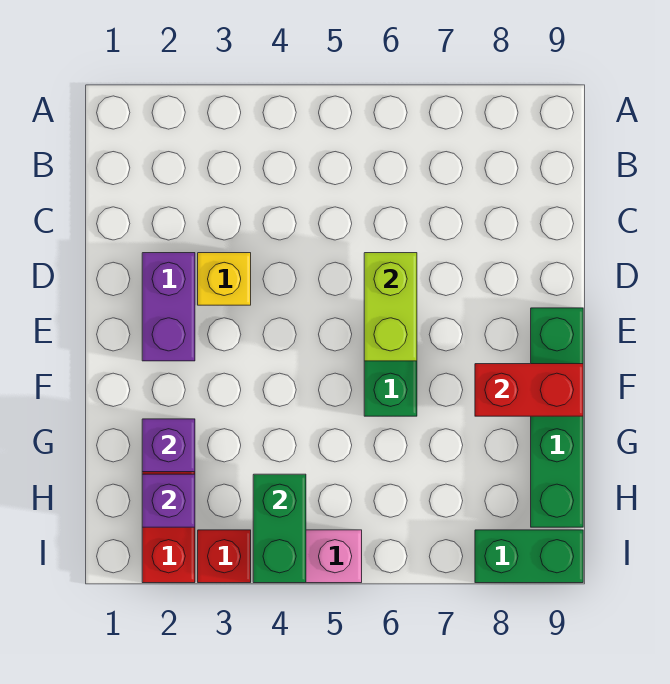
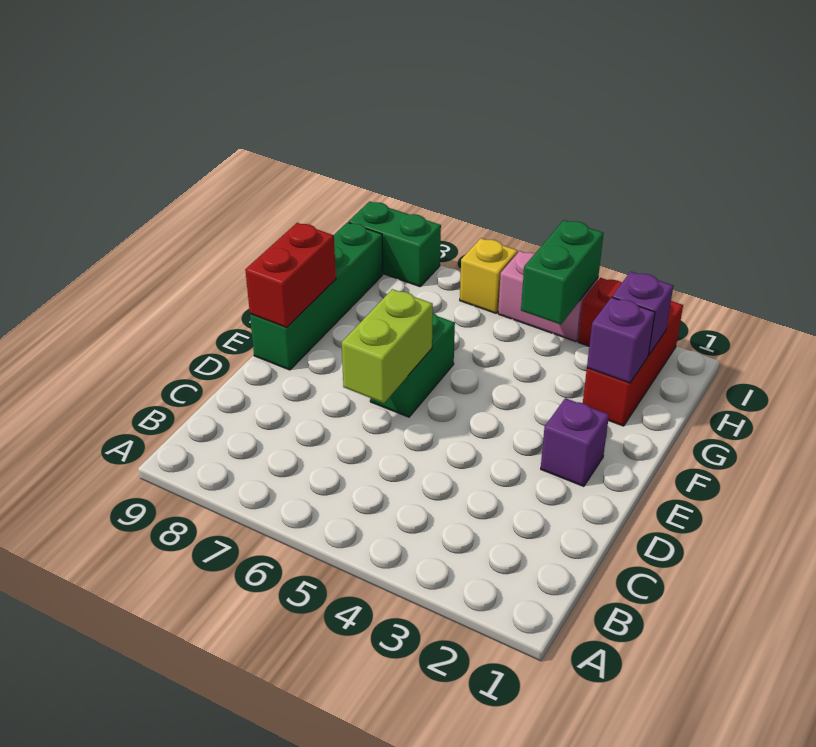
purple brick D2:E2 level 1 -> purple brick E2 level 1
yellow brick D3 level 1 -> yellow brick I6 level 1
red brick F8:F9 level 2 -> red brick E9:F9 level 2

